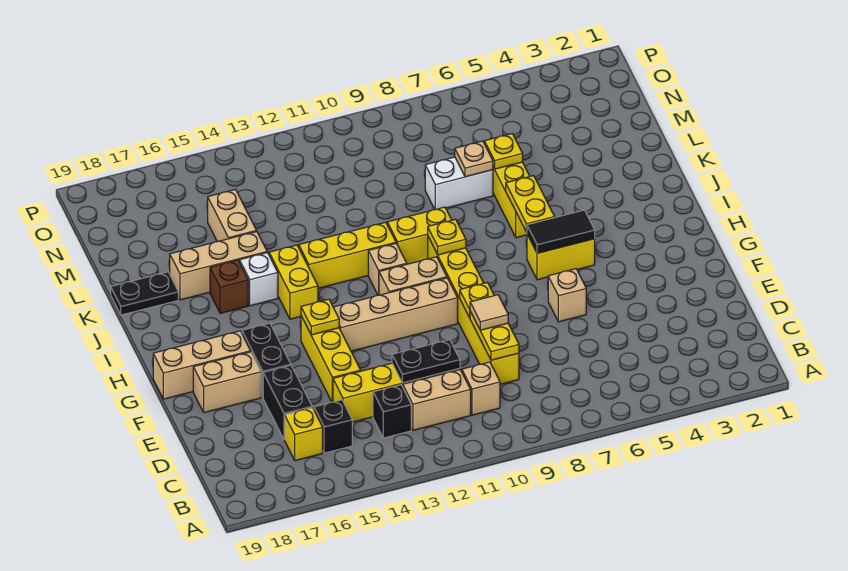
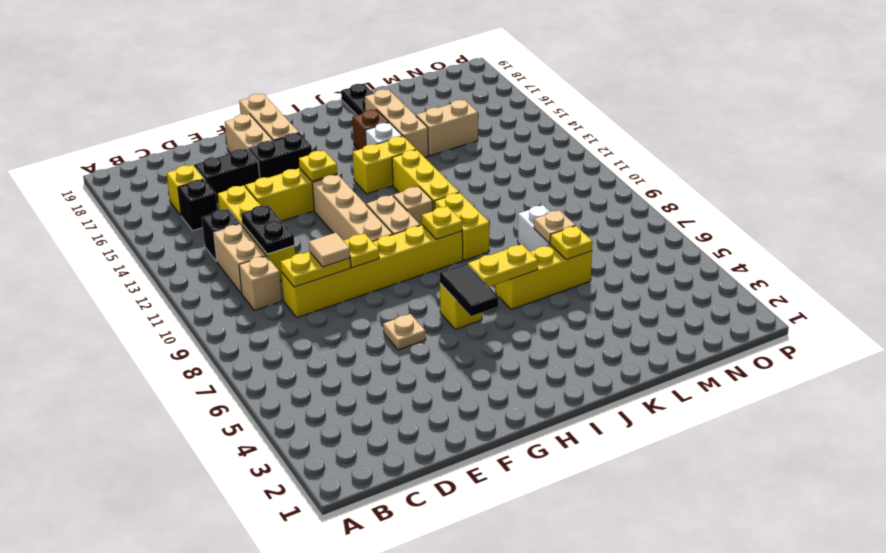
tan brick F6 level 1 -> tan plate F6 level 1
yellow brick H5:H6 level 1 -> yellow brick H6 level 1

